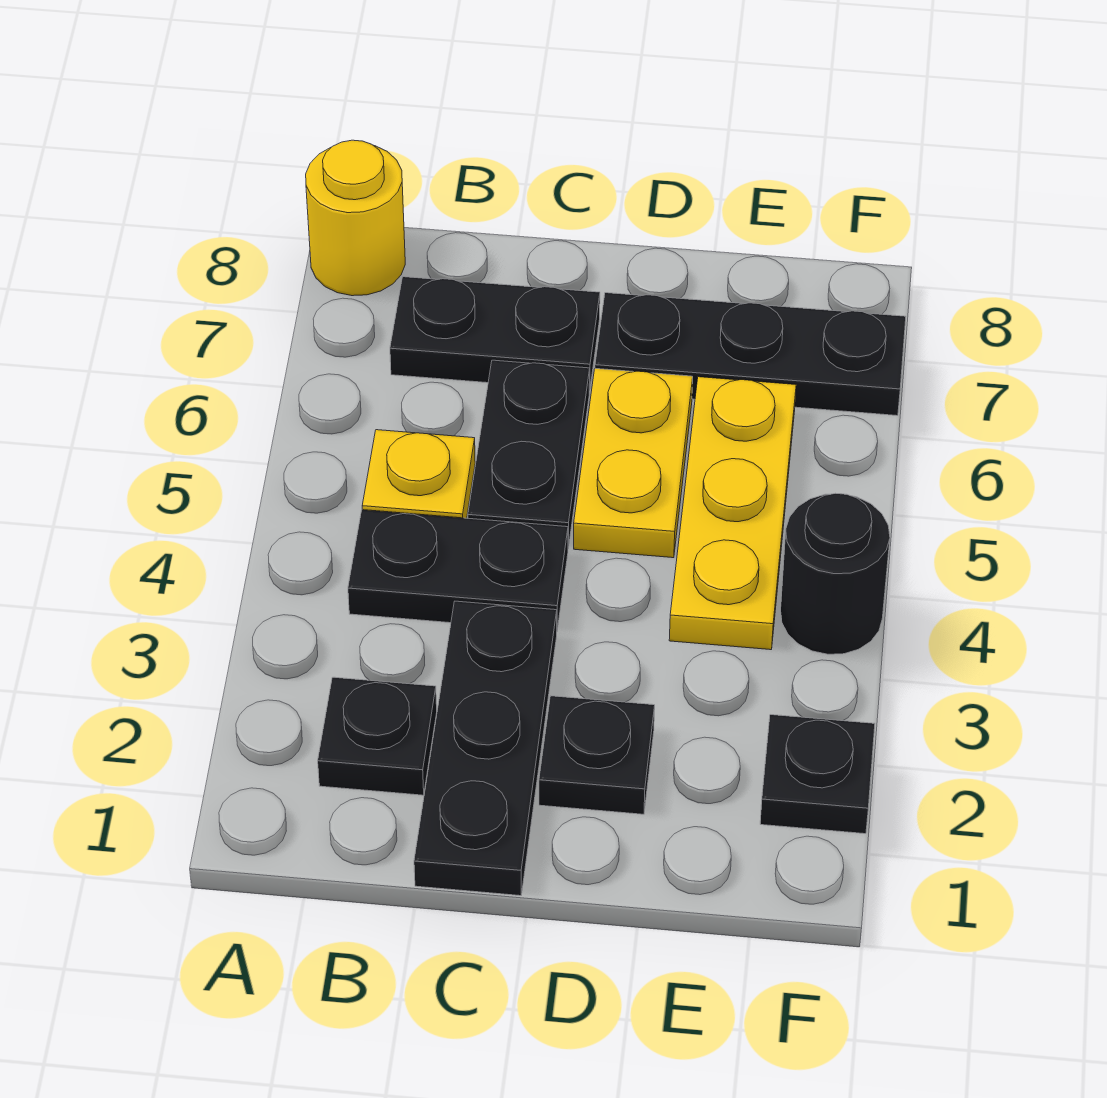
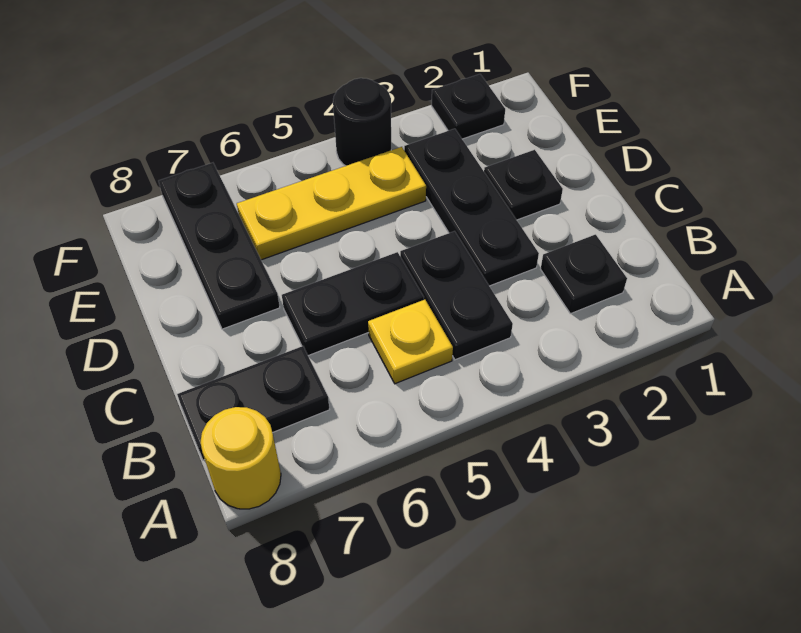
black plate B7:C7 level 1 -> black plate B7:B8 level 1
black plate C1:C3 level 1 -> black plate C3:E3 level 1
yellow plate D5:D6 level 1 -> none

